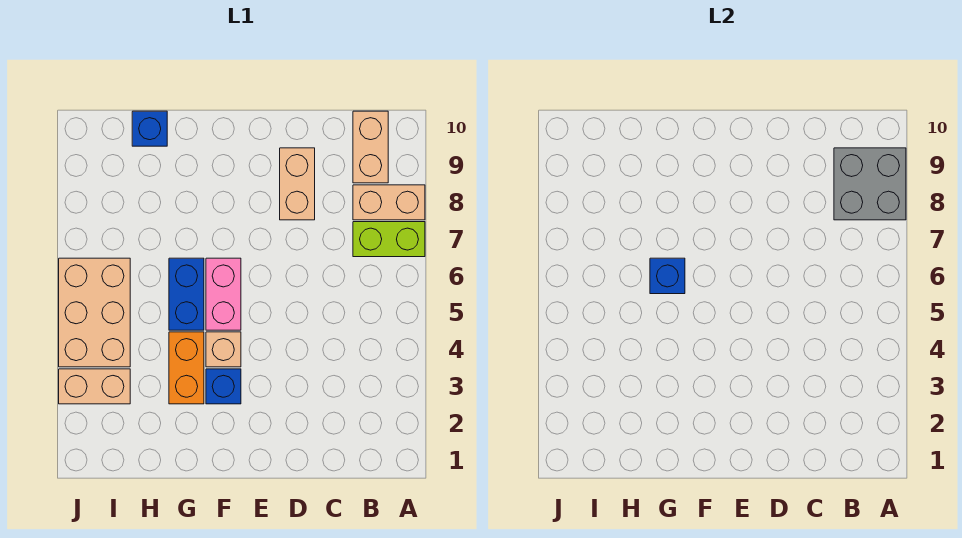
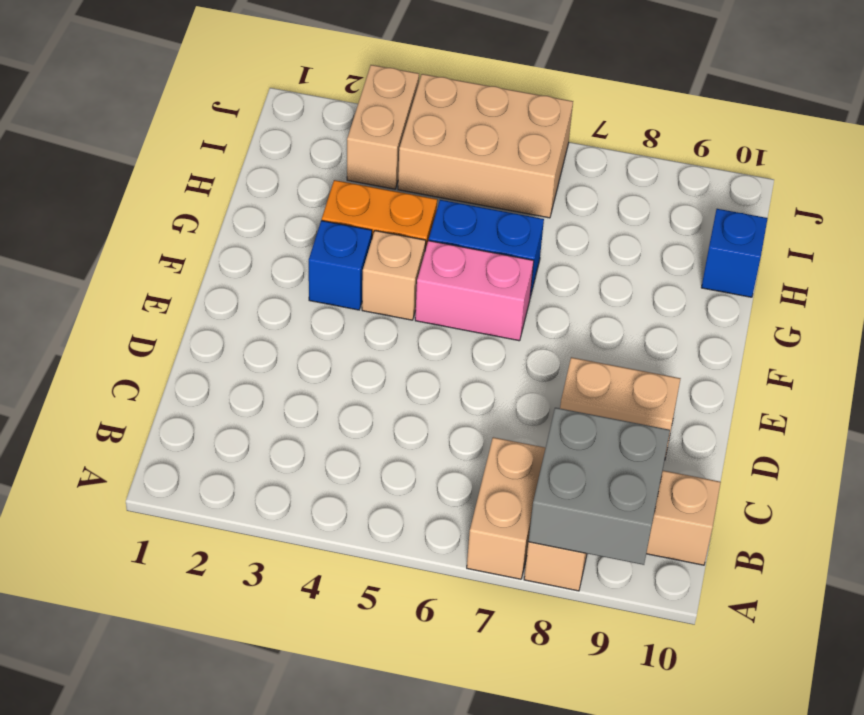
lime brick A7:B7 level 1 -> tan brick A7:B7 level 1
blue brick G6 level 2 -> none

